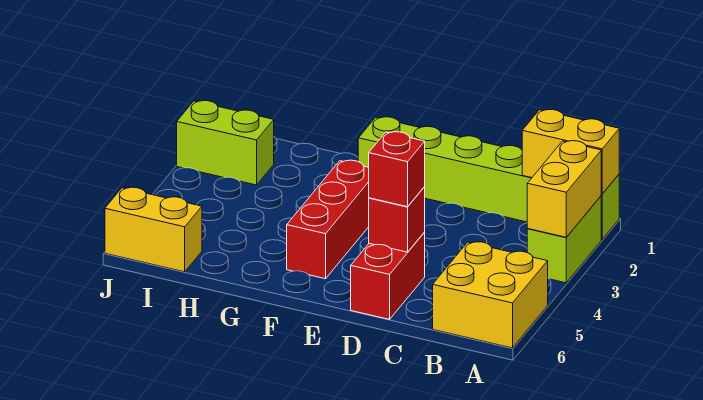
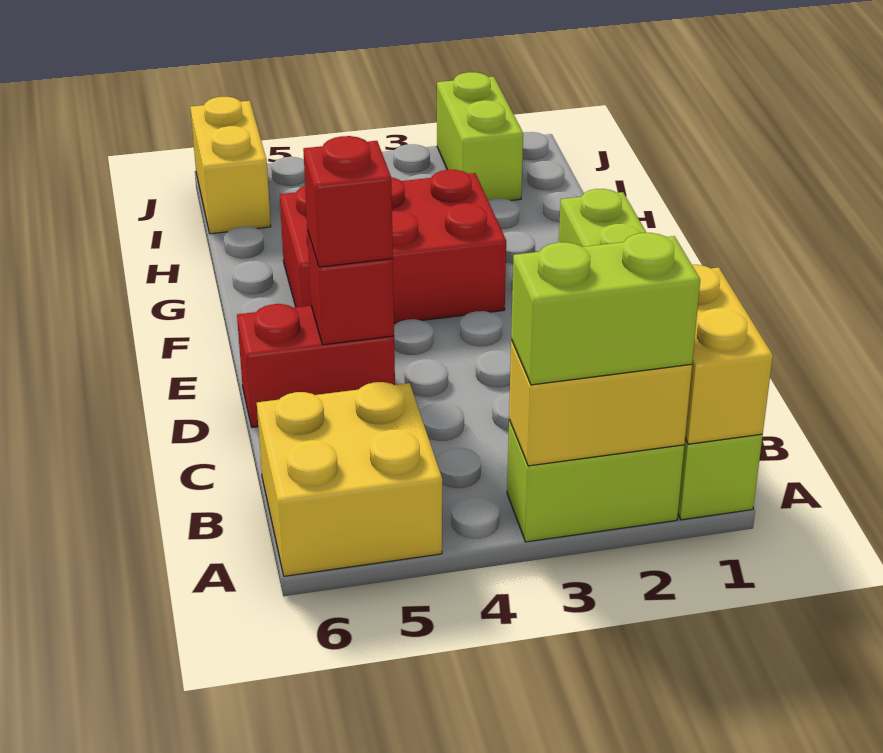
none -> lime brick A2:A3 level 3
red brick F3:F5 level 1 -> red brick F3:G5 level 1

